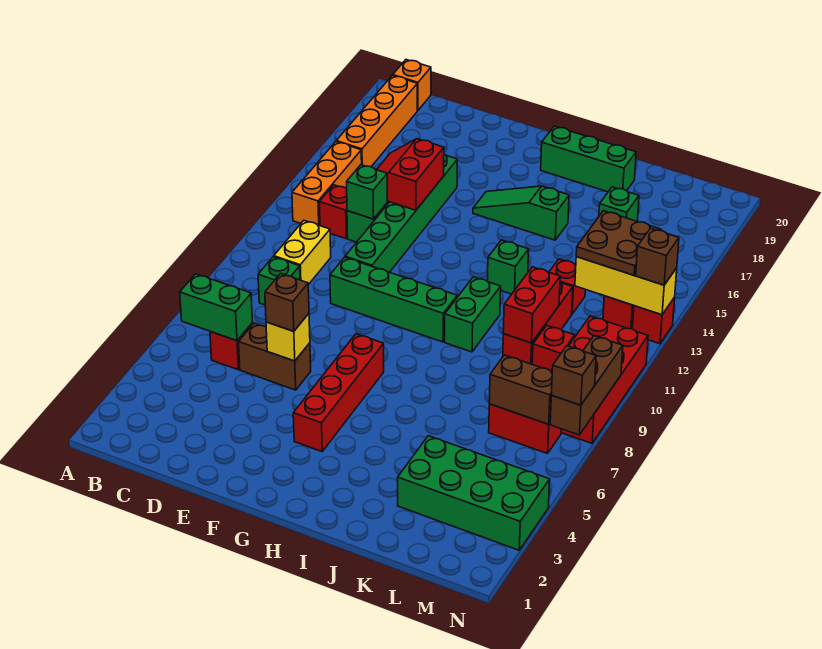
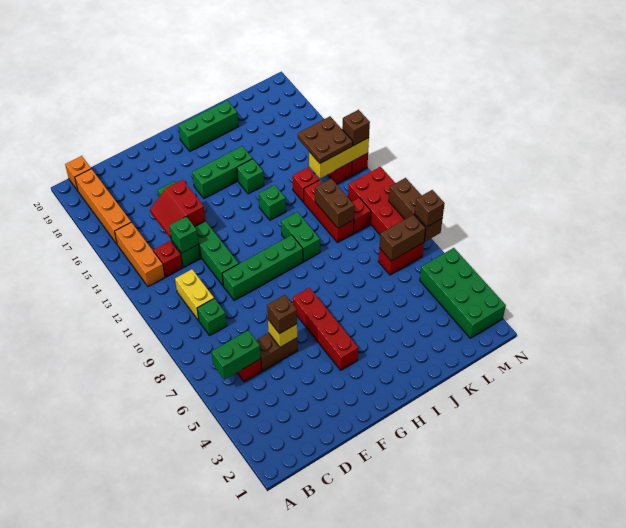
green slope G16:I16 level 1 top I -> green brick G16:I16 level 1
green brick K3:N4 level 1 -> green brick M2:N5 level 1
red brick K10:K11 level 2 -> brown brick K10:K11 level 2
green brick K17 level 1 -> green brick I15 level 1

